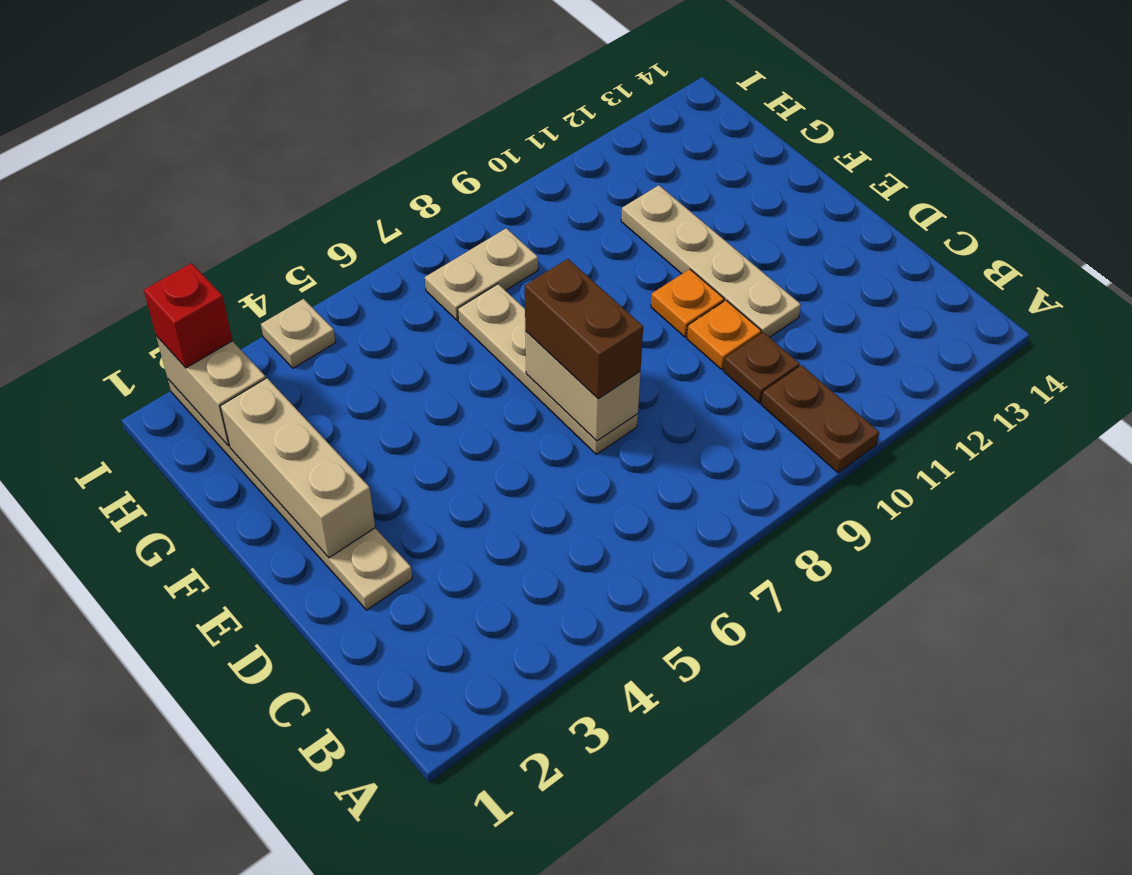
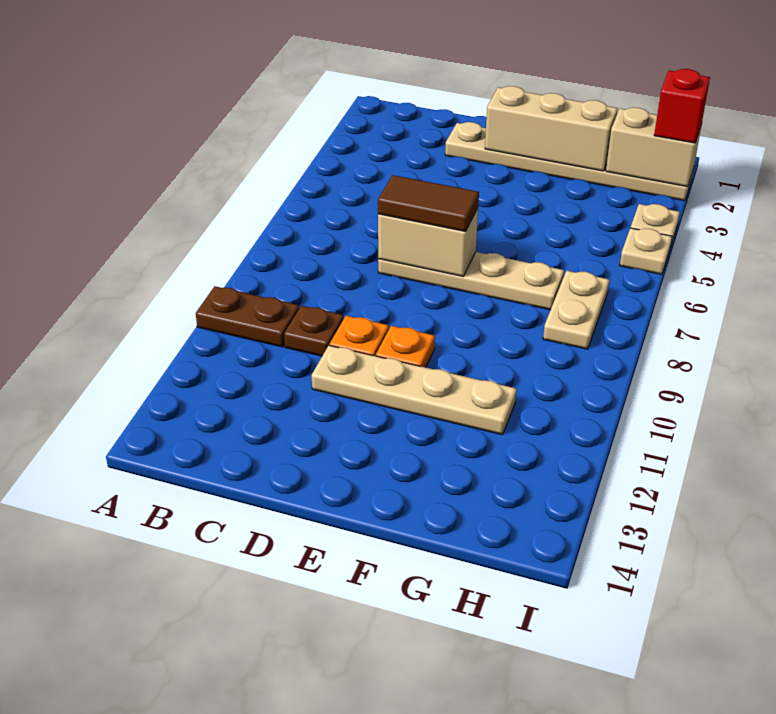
brown brick D7:E7 level 3 -> brown tile D7:E7 level 3
none -> tan plate I5 level 1

